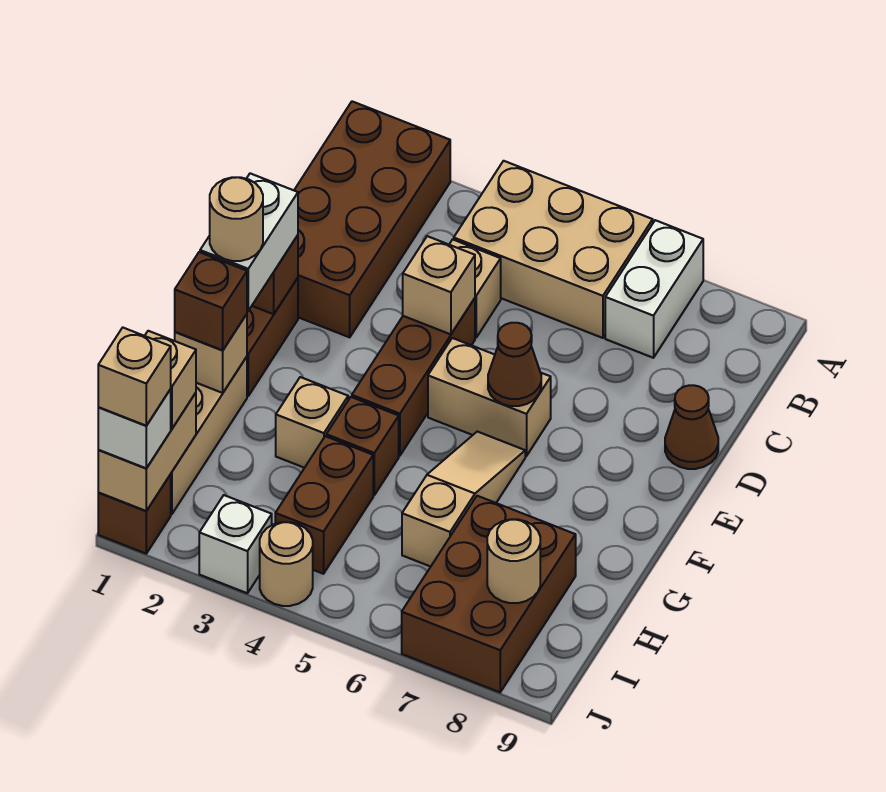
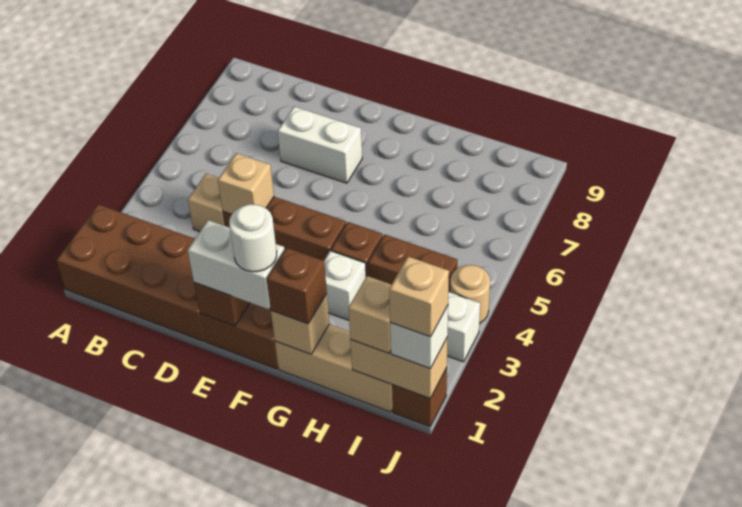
tan brick A4:B6 level 1 -> none
white brick A7:B7 level 1 -> white brick D7:E7 level 1
brown cone D9 level 1 -> none
tan brick E5:E6 level 1 -> none
brown cone E6 level 2 -> none
tan round brick F1 level 4 -> white round brick F1 level 4
tan slope F6:H6 level 1 top H -> none
tan brick G3 level 1 -> white brick G3 level 1
brown brick H7:J8 level 1 -> none
tan round brick I8 level 2 -> none

